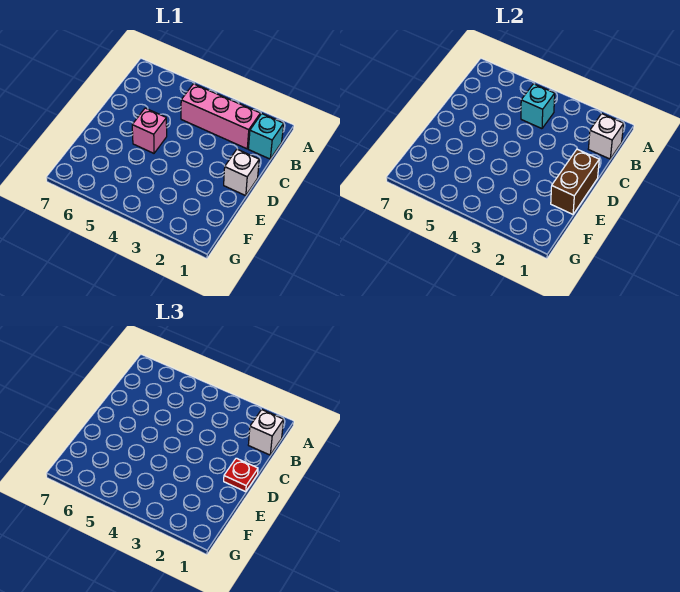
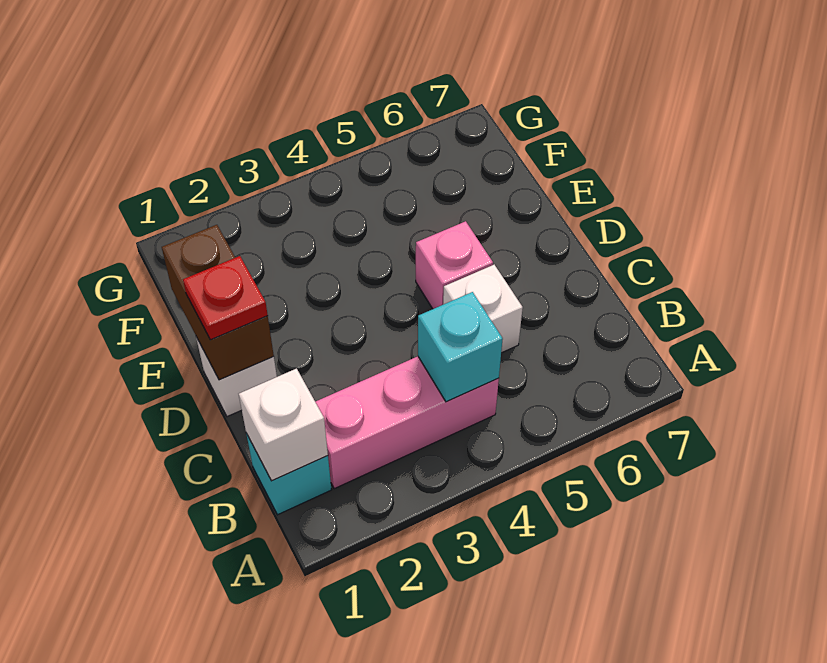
white brick B1 level 3 -> white brick C5 level 1

